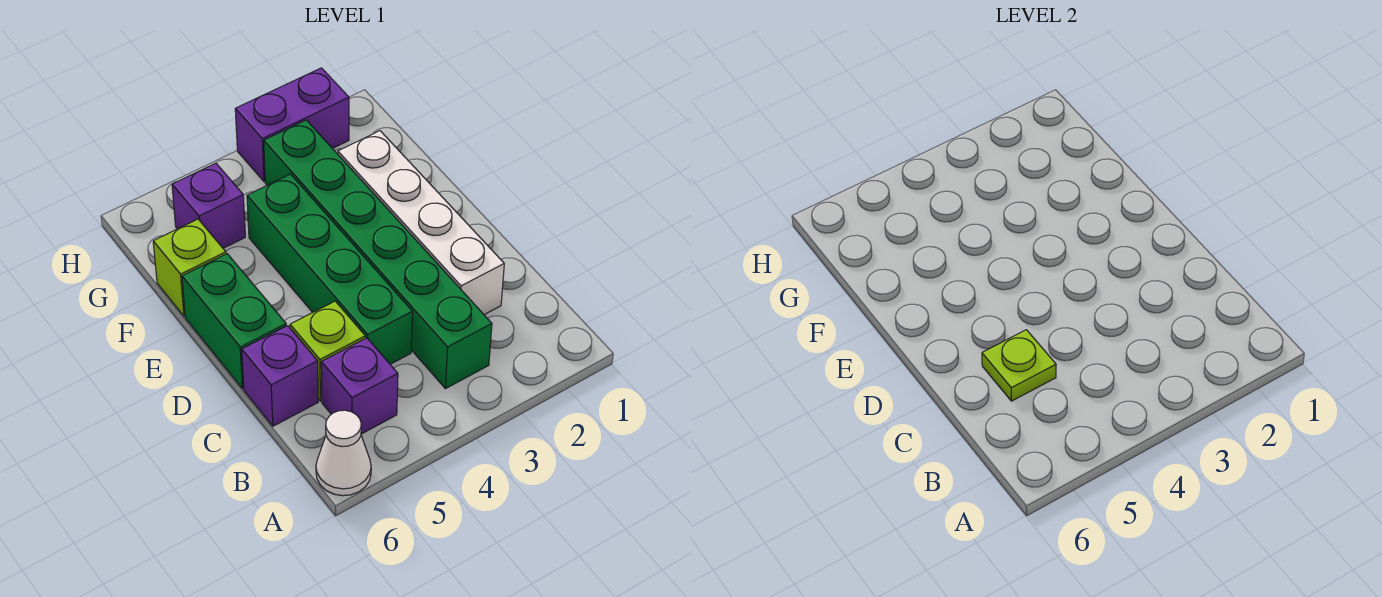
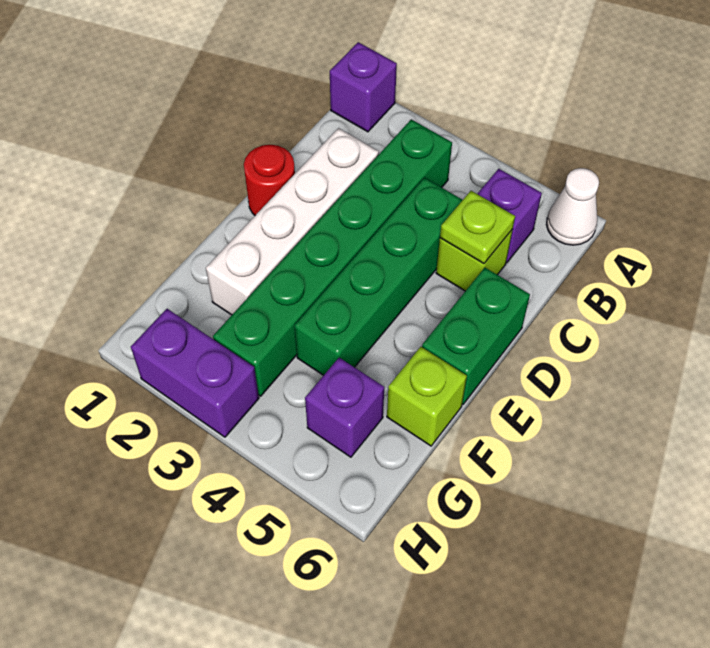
purple brick C6 level 1 -> purple brick A1 level 1
none -> red round brick D1 level 1

